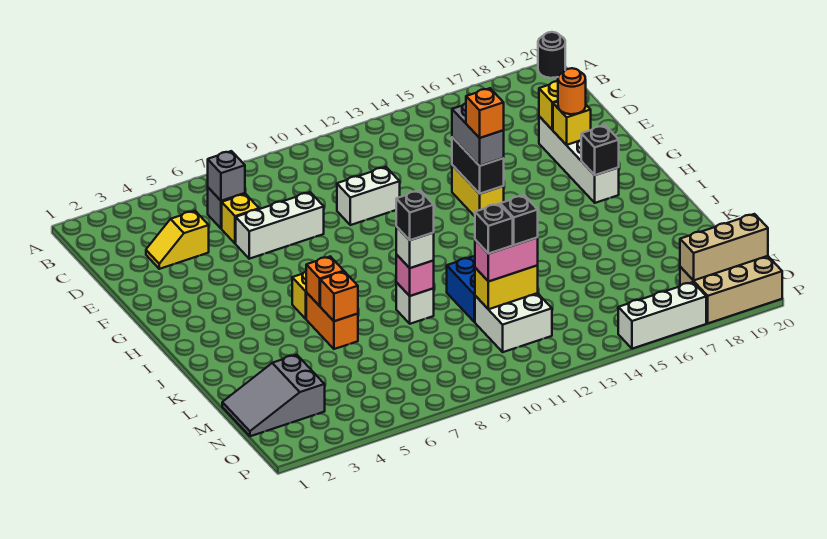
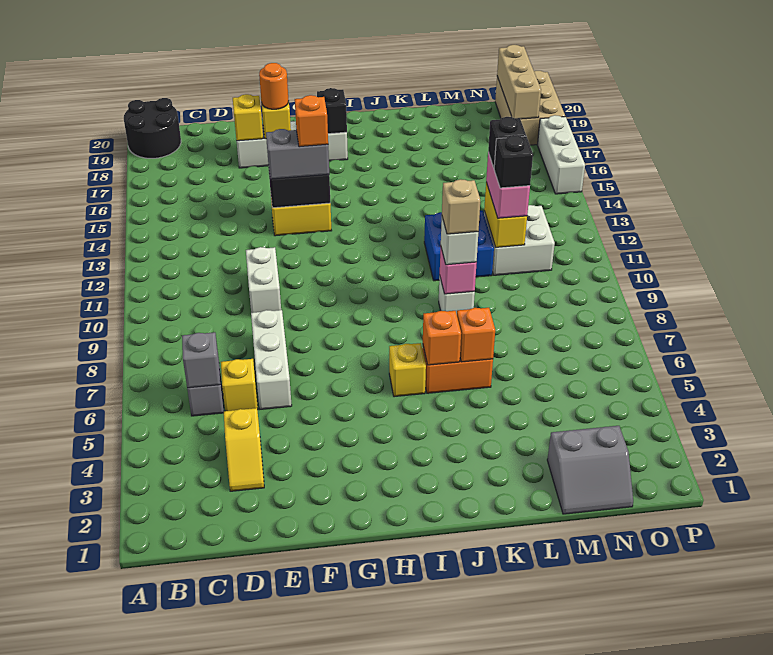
black round brick A20 level 1 -> black round brick A19:B20 level 1
black brick K9 level 4 -> tan brick K9 level 4
grey slope M1:N3 level 1 top 3 -> grey slope M1:N2 level 1 top 2

